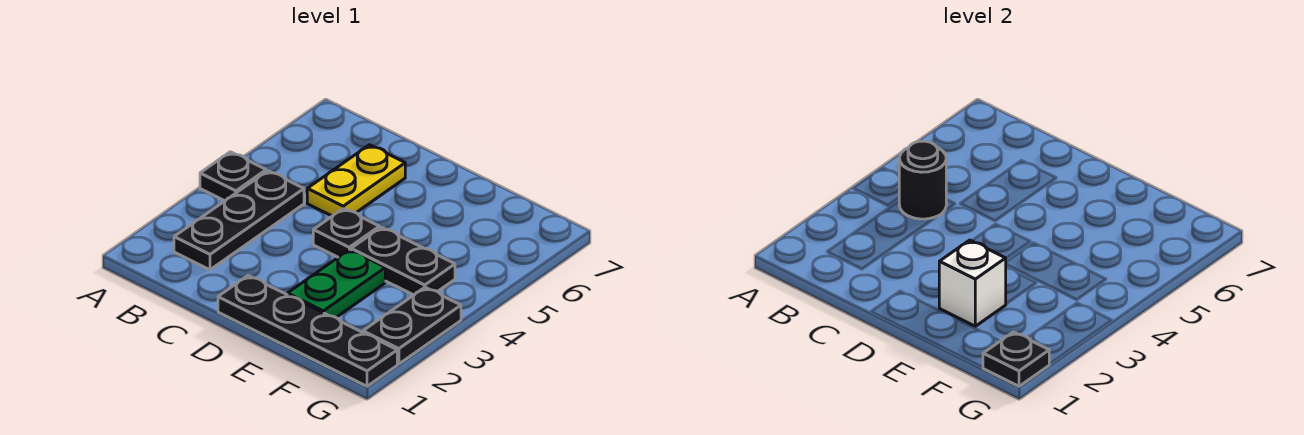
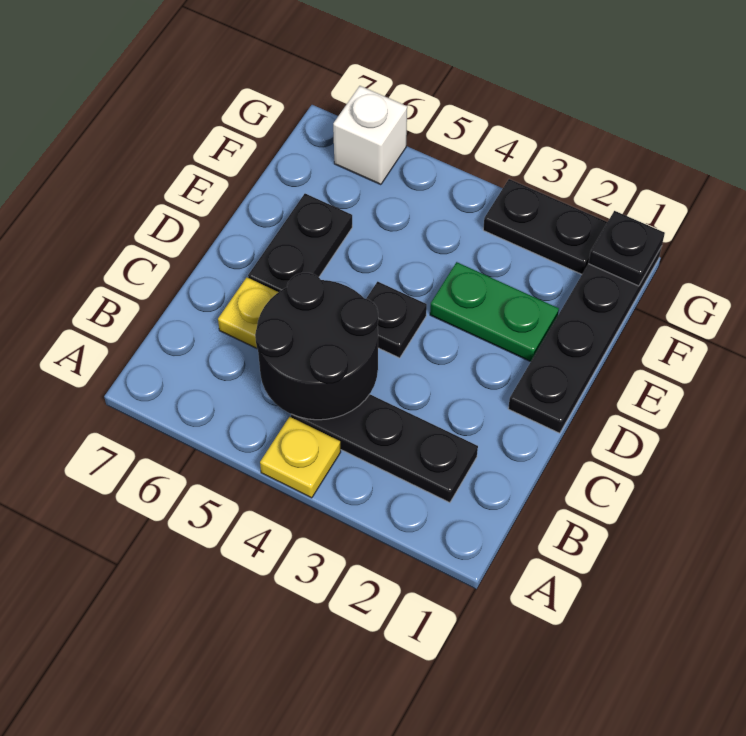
black plate A4 level 1 -> yellow plate A4 level 1
black round brick B4 level 2 -> black round brick B4:C5 level 2
white brick E2 level 2 -> white brick G6 level 1
black plate E4:F4 level 1 -> black plate D6:E6 level 1

